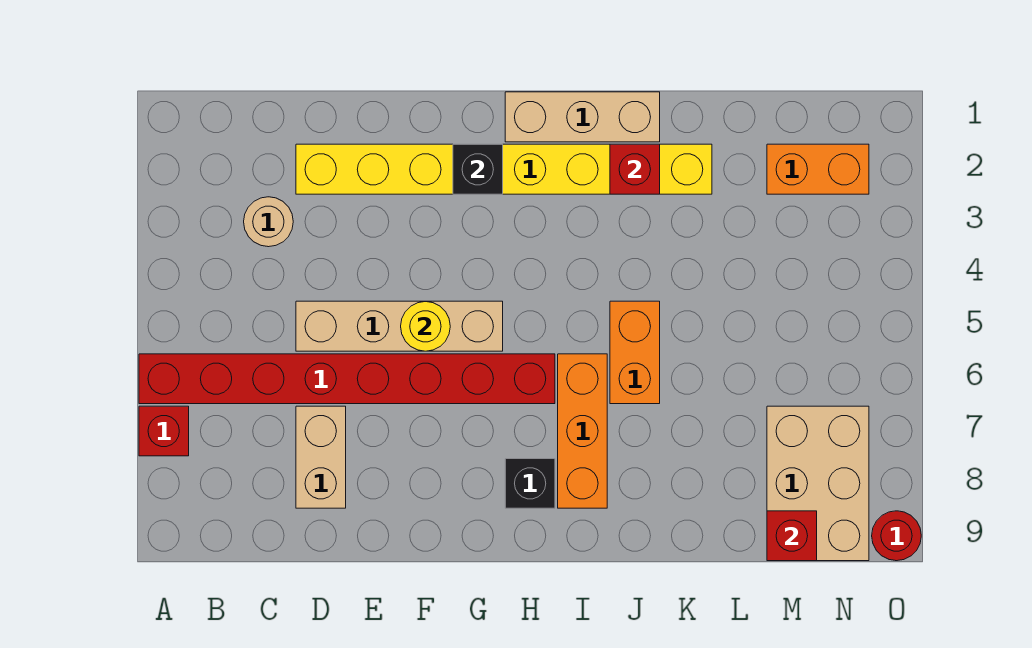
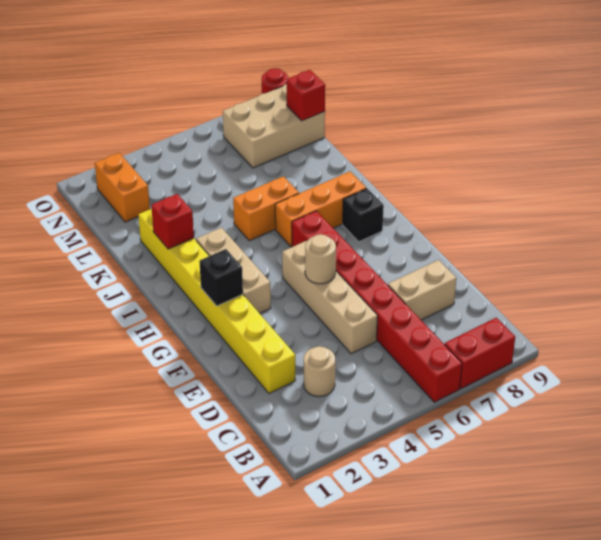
red brick A7 level 1 -> red brick A7:A8 level 1
yellow round brick F5 level 2 -> tan round brick F5 level 2
tan brick H1:J1 level 1 -> tan brick G3:I3 level 1

